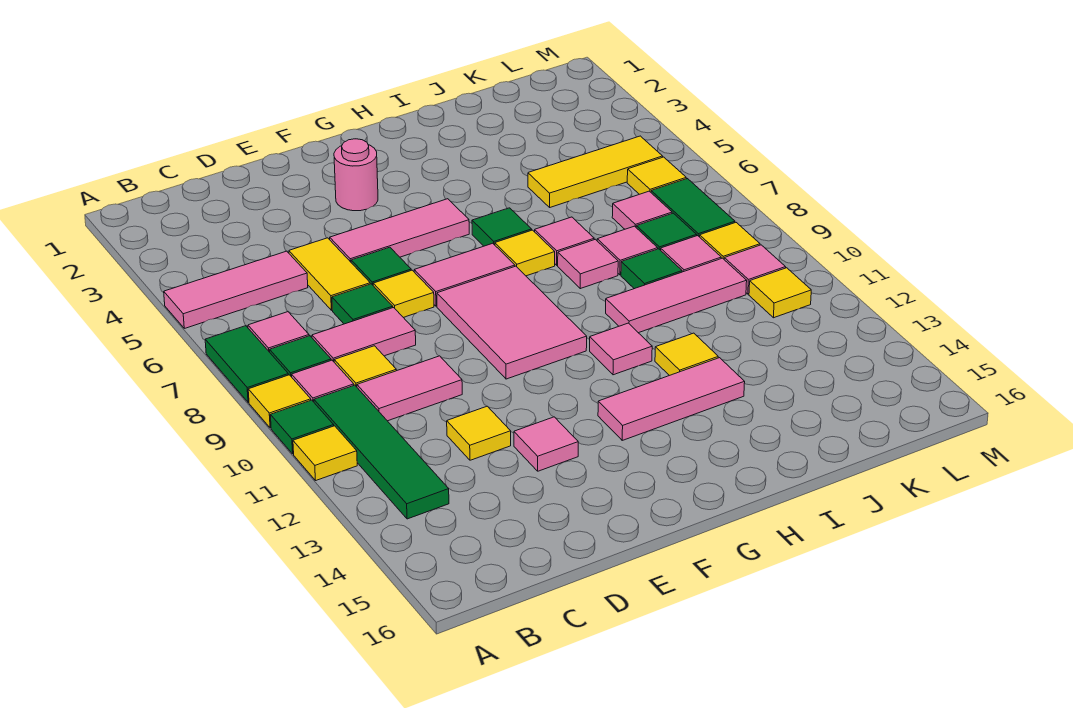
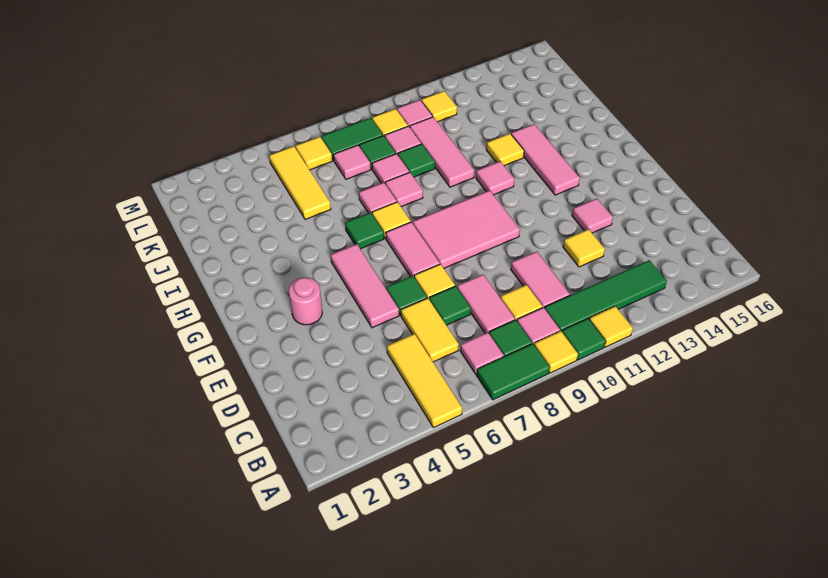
pink tile A5:C5 level 1 -> yellow tile A5:C5 level 1
yellow tile D5:D6 level 1 -> yellow tile C6:D6 level 1

